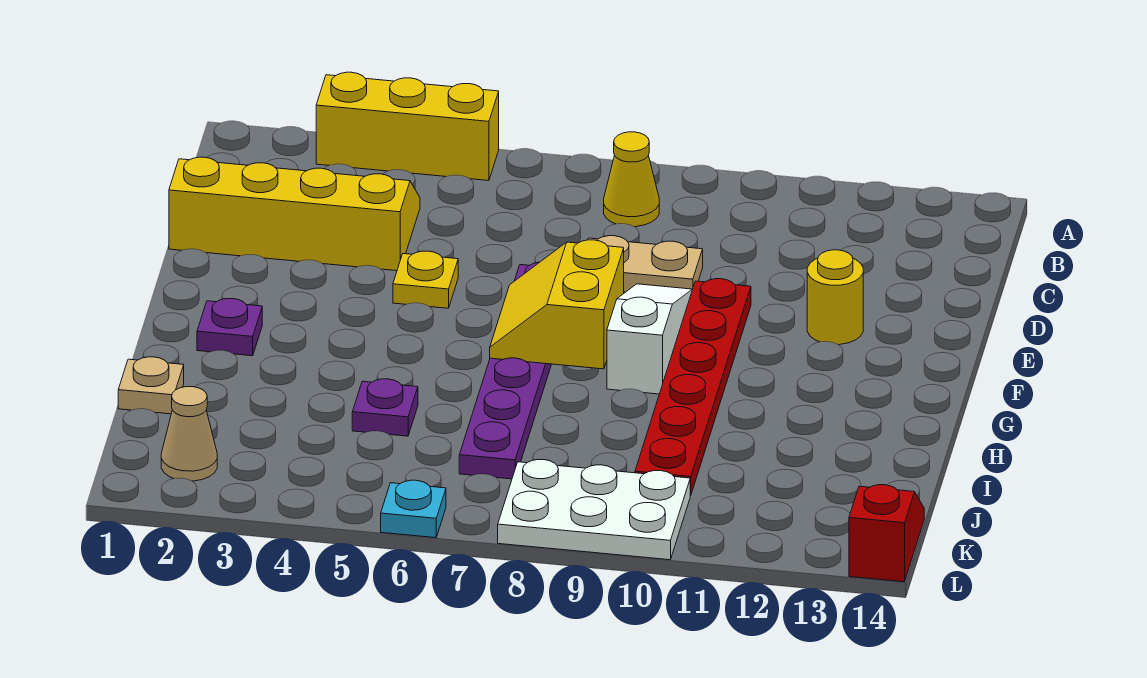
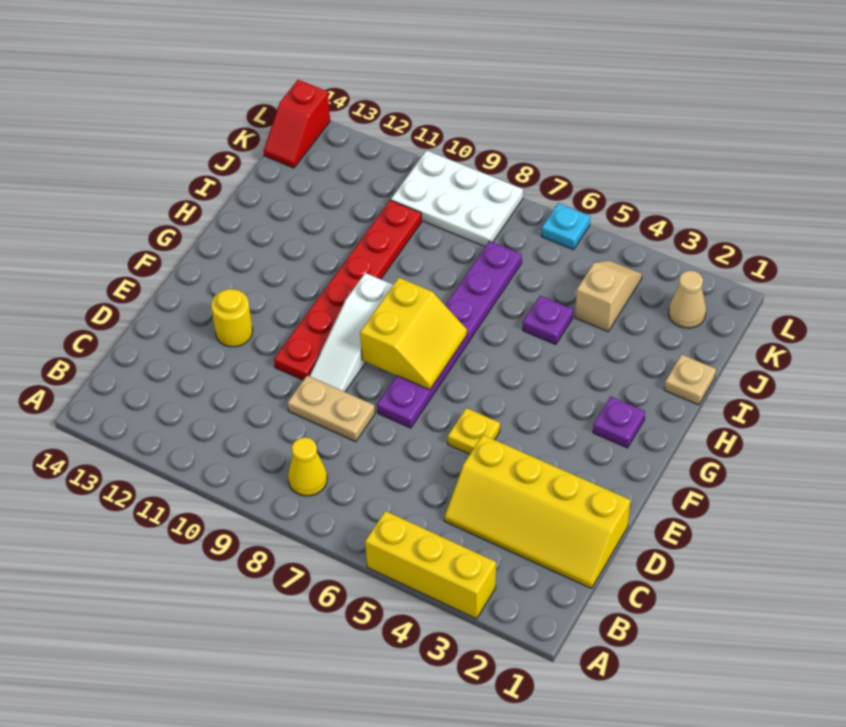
none -> tan slope J4:K4 level 1 top J

